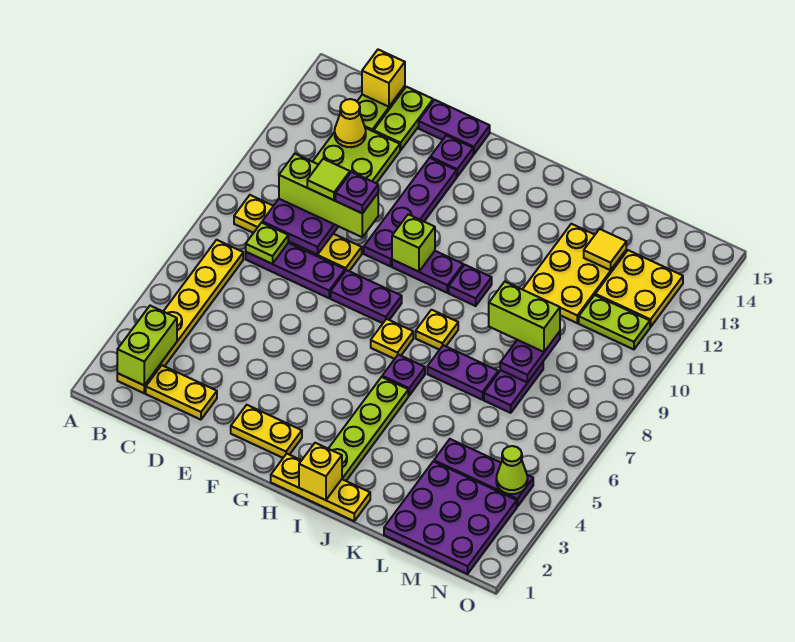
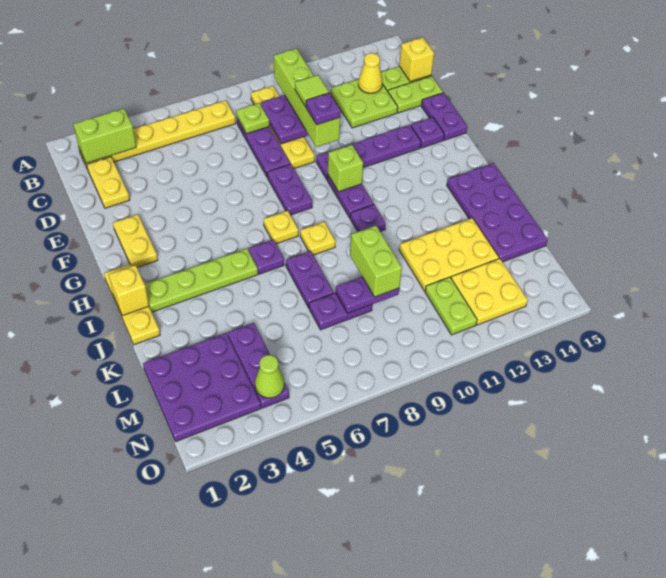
lime brick C10:E10 level 3 -> lime brick B10:E10 level 3
none -> purple plate I14:L15 level 1
yellow tile L13 level 2 -> none

